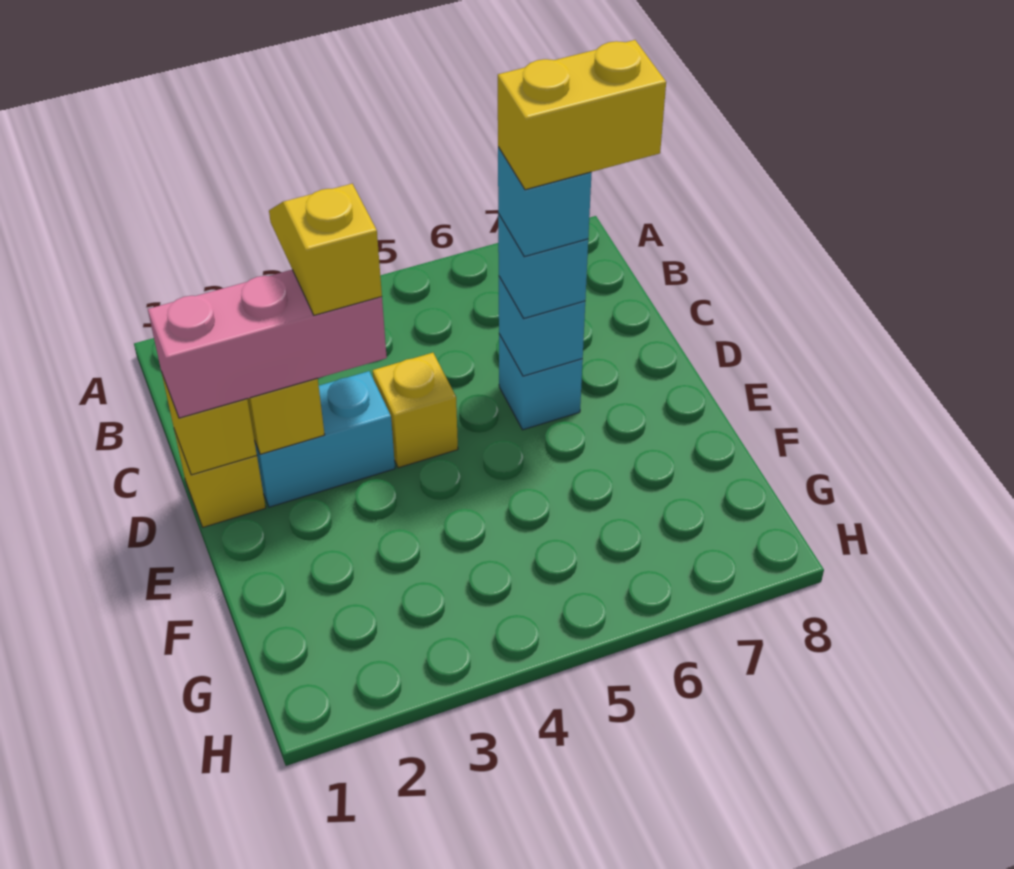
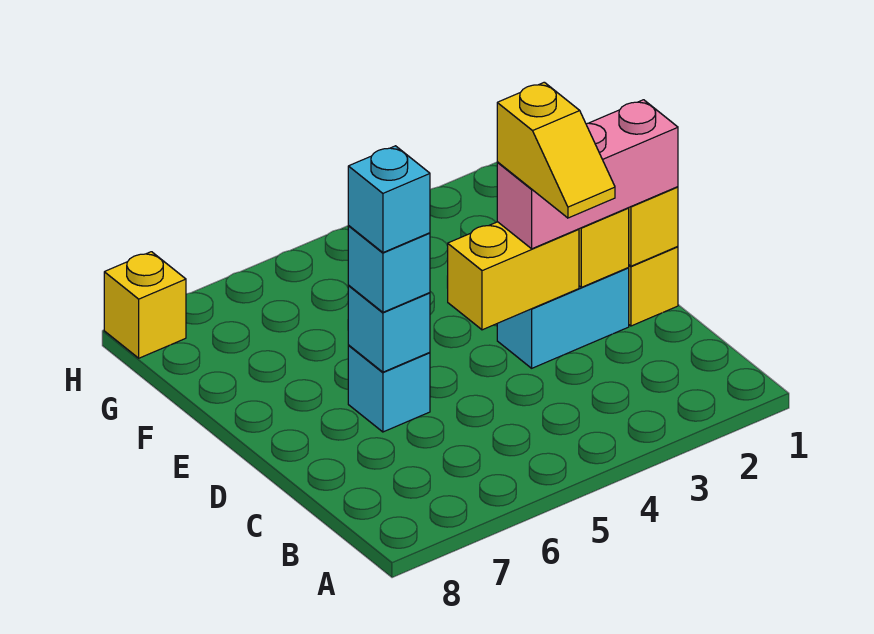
yellow brick D4 level 1 -> yellow brick H8 level 1
yellow brick D6:D7 level 5 -> yellow brick D3:D4 level 2

